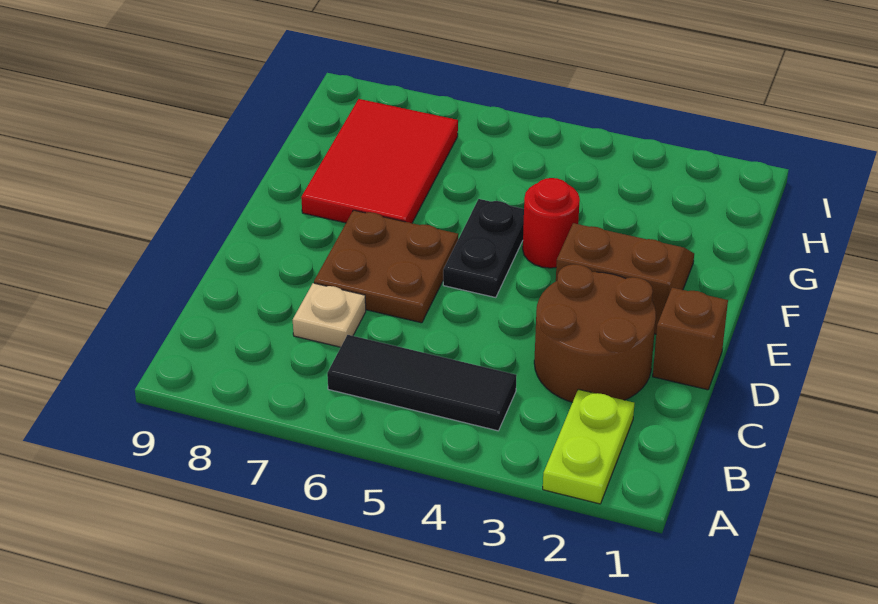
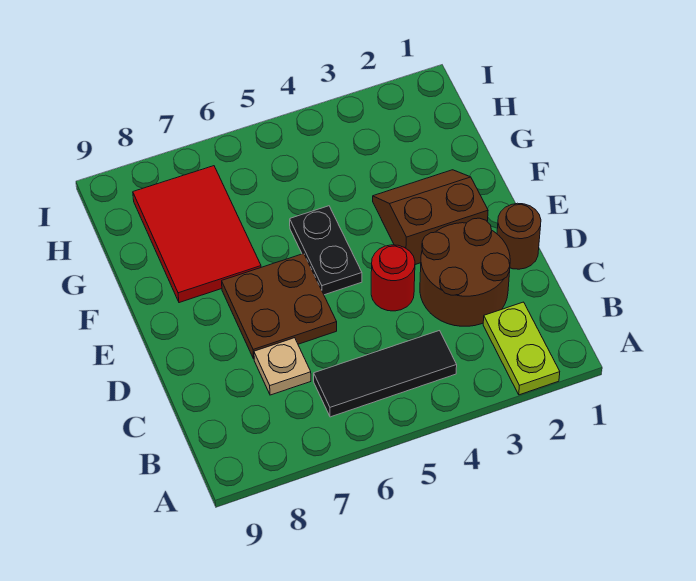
brown brick D1 level 1 -> brown round brick D1 level 1
red round brick F4 level 1 -> red round brick D4 level 1

